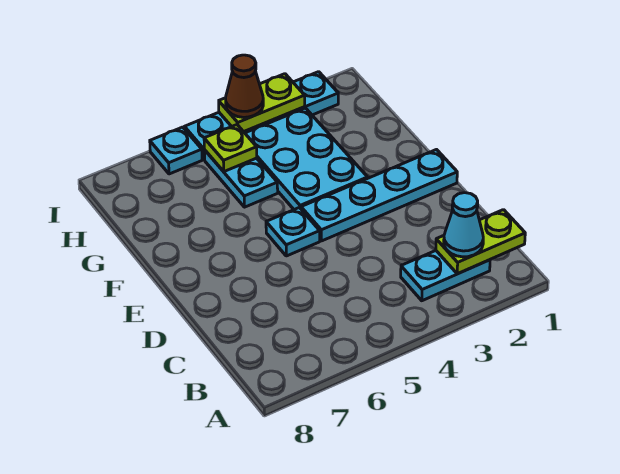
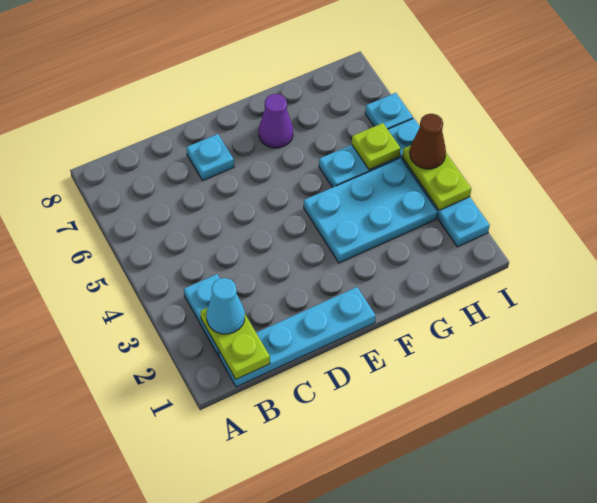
cyan plate E1:E4 level 1 -> cyan plate B1:E1 level 1
cyan plate E5 level 1 -> cyan plate D7 level 1
none -> purple cone F7 level 1

